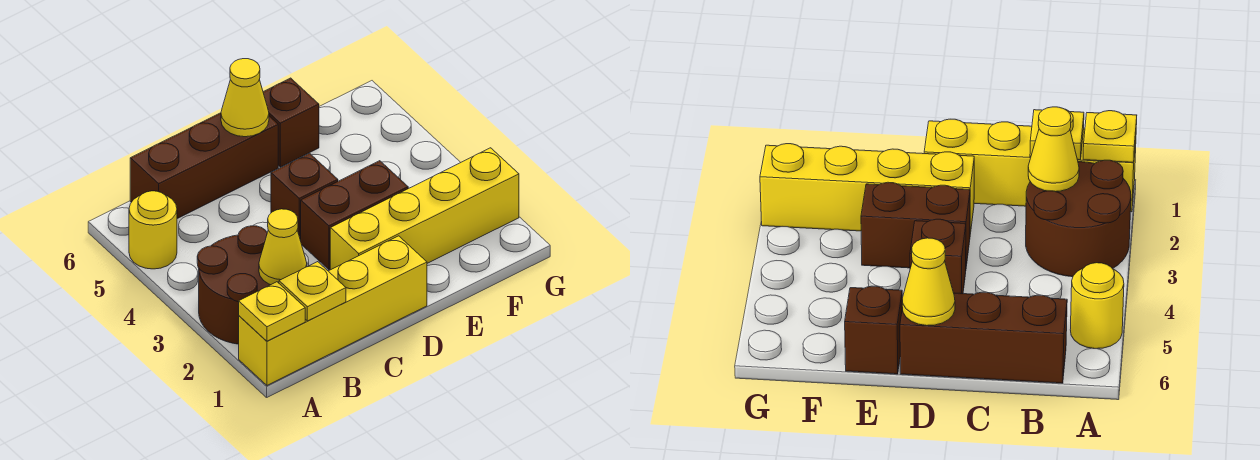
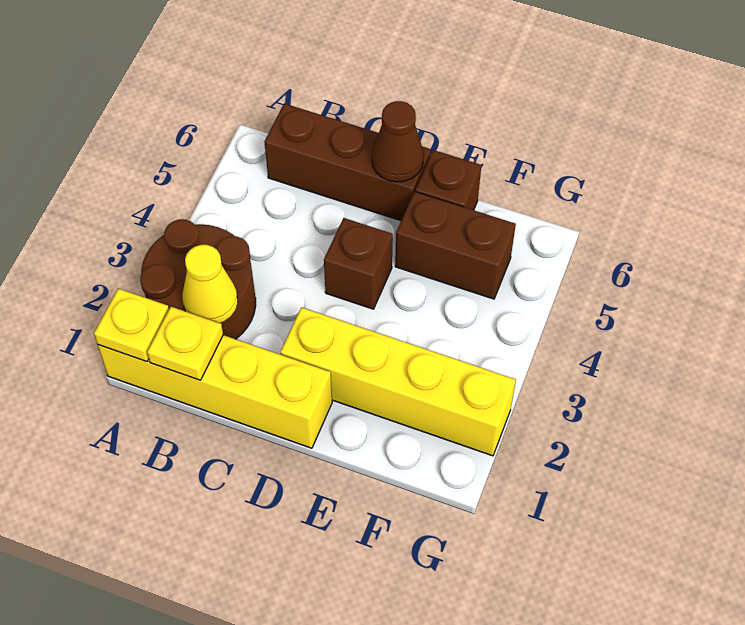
yellow round brick A5 level 1 -> none
brown brick D3:E3 level 1 -> brown brick E5:F5 level 1
yellow cone D6 level 2 -> brown cone D6 level 2

